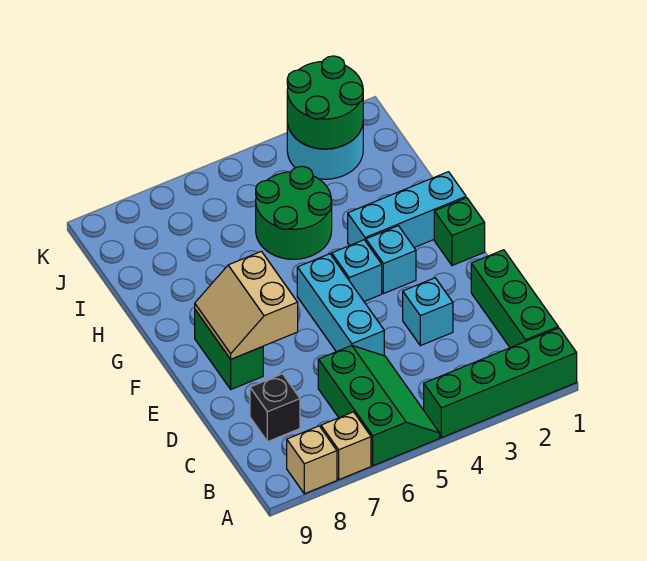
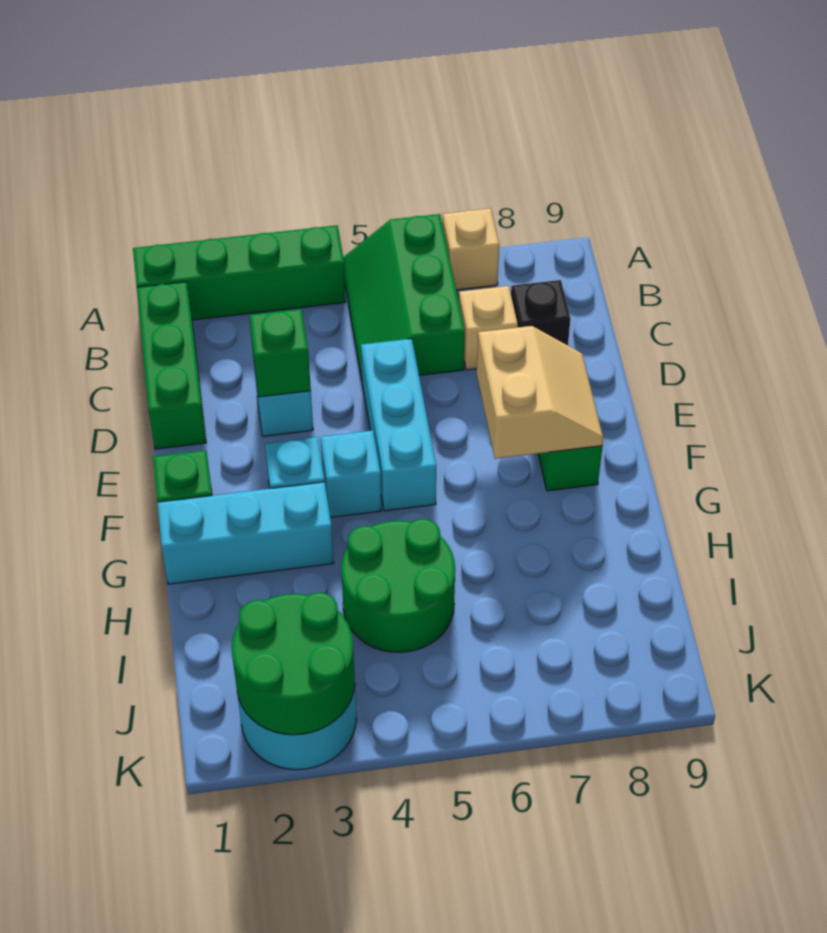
tan brick A8 level 1 -> tan brick C7 level 1
none -> green brick D3 level 2

